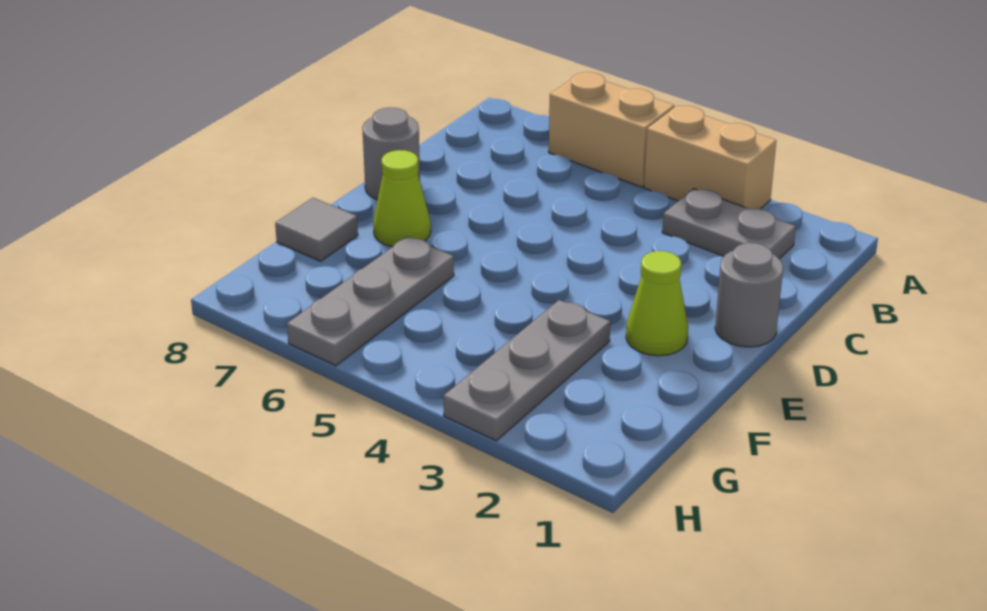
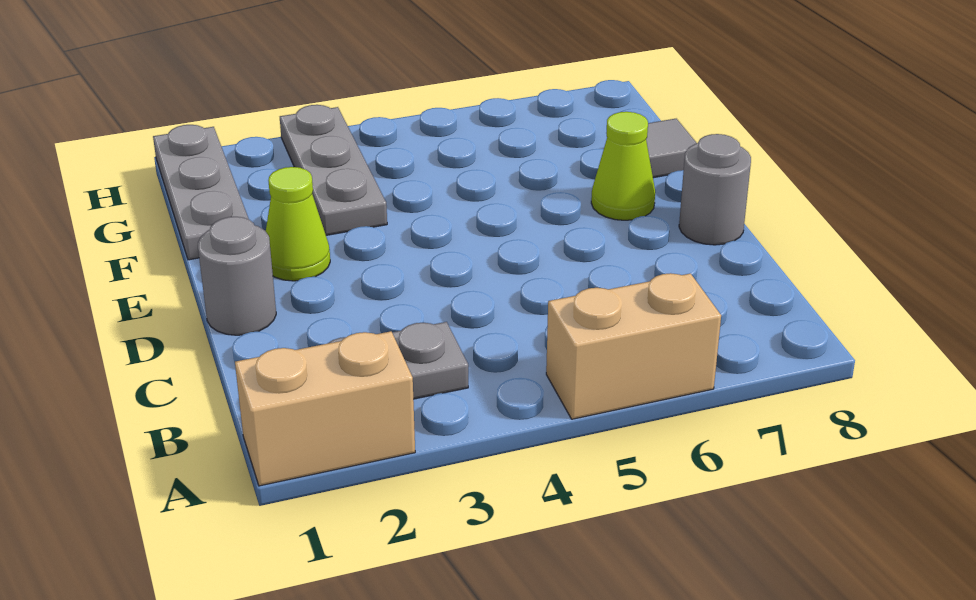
tan brick A3:A4 level 1 -> tan brick A1:A2 level 1
grey plate F6:H6 level 1 -> grey plate F1:H1 level 1

